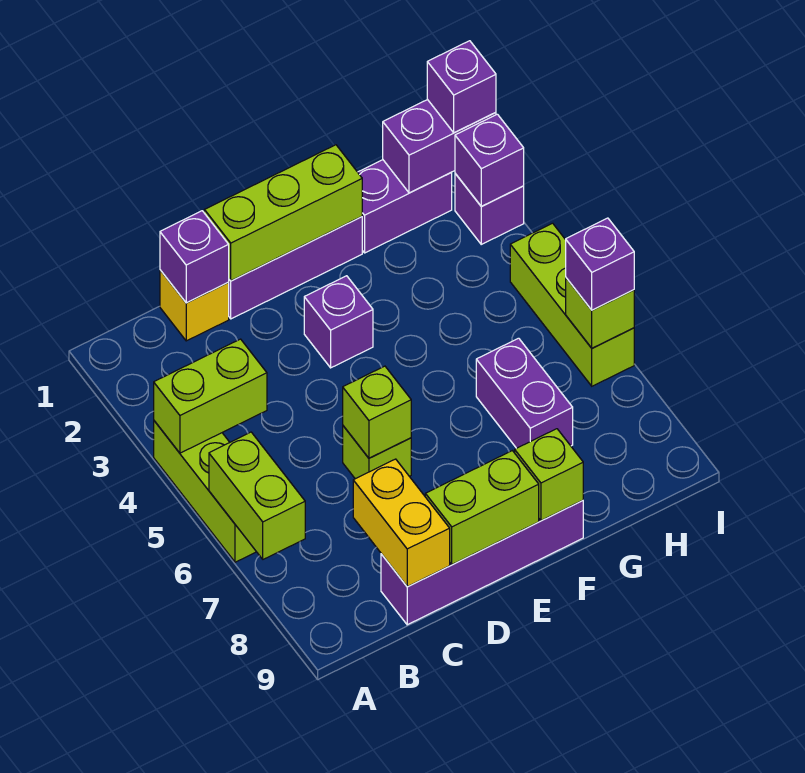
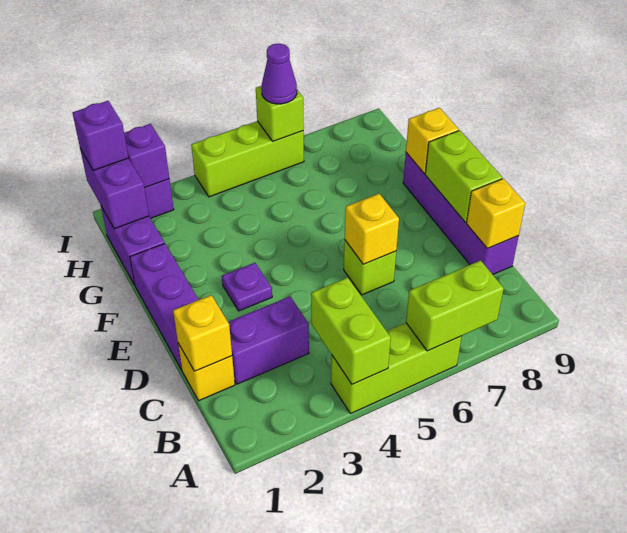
purple brick C1 level 2 -> yellow brick C1 level 2
yellow brick C8:C9 level 2 -> yellow brick C9 level 2
lime brick D1:F1 level 2 -> none
lime brick D6 level 2 -> yellow brick D6 level 2
purple brick E3 level 1 -> purple plate E3 level 1
lime brick F9 level 2 -> yellow brick F9 level 2
purple brick G6:G7 level 1 -> purple brick C2:C3 level 1
purple brick I6 level 3 -> purple cone I6 level 3

